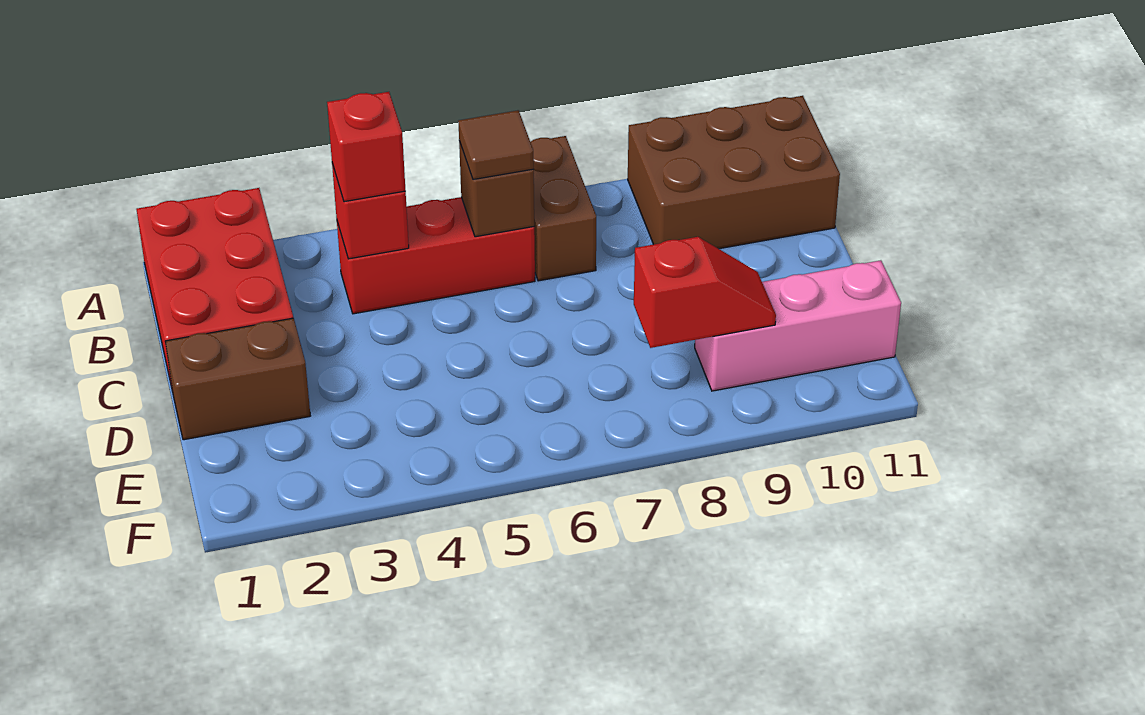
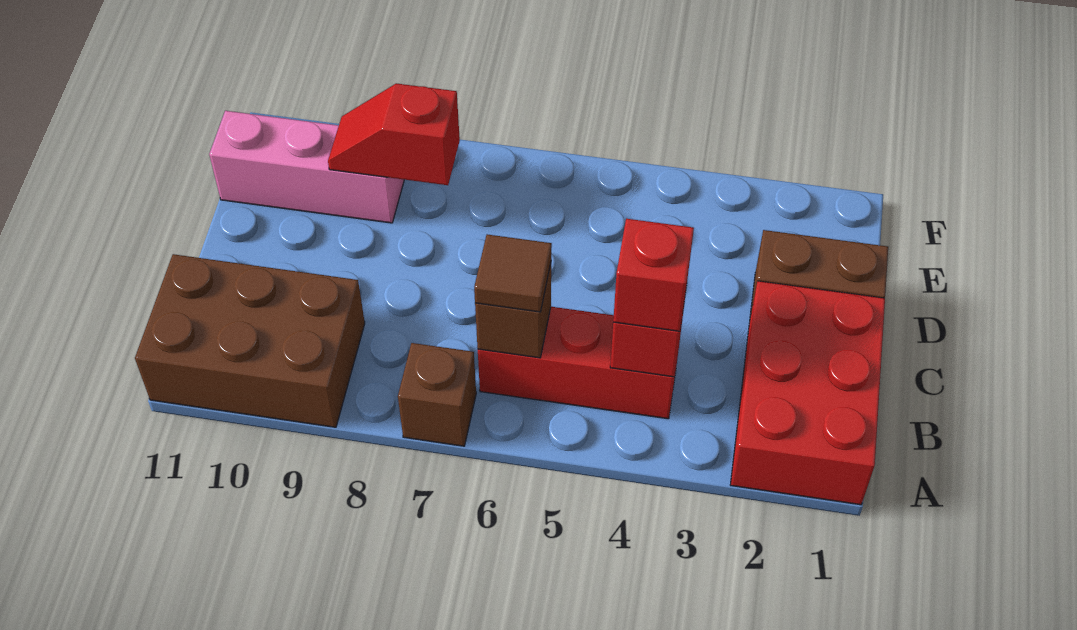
brown brick A7:B7 level 1 -> brown brick A7 level 1

